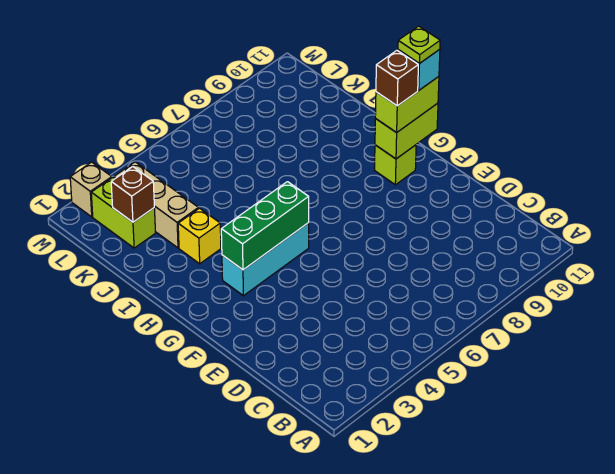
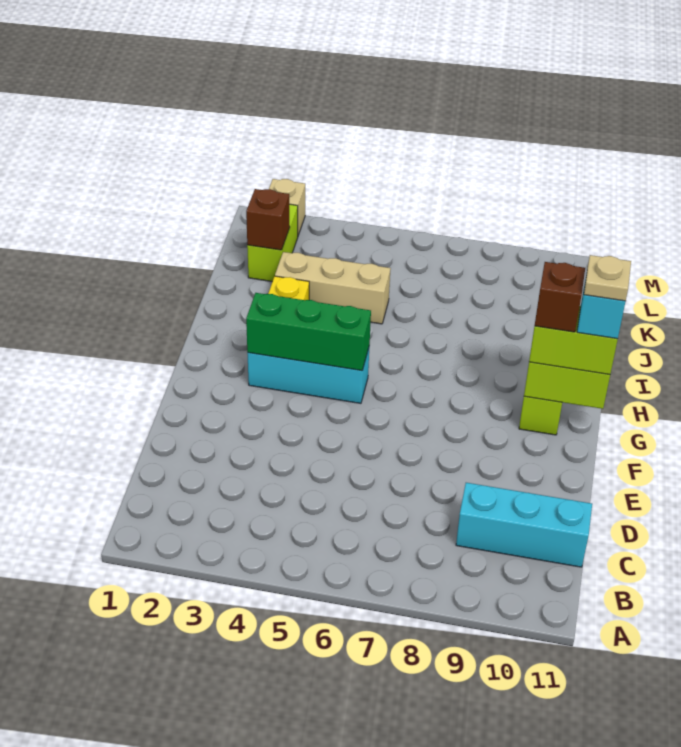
none -> cyan brick C9:C11 level 1
lime plate G11 level 5 -> tan plate G11 level 5
tan brick J3:L3 level 1 -> tan brick J3:J5 level 1

